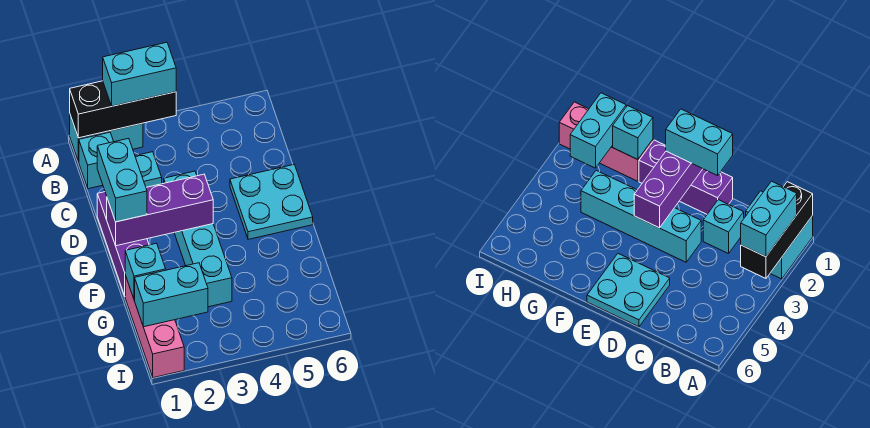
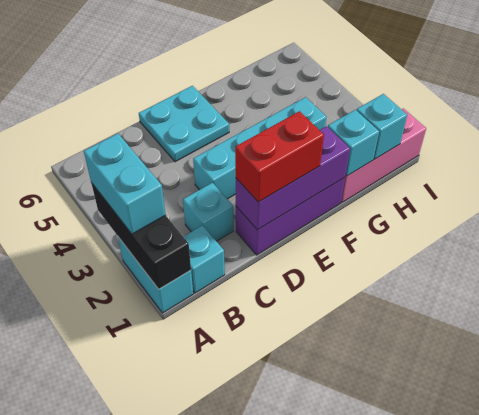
cyan brick D1:E1 level 3 -> red brick D1:E1 level 3
purple brick E1:E3 level 2 -> purple brick D1:F1 level 2
cyan brick H1:H2 level 2 -> cyan brick H1 level 2

